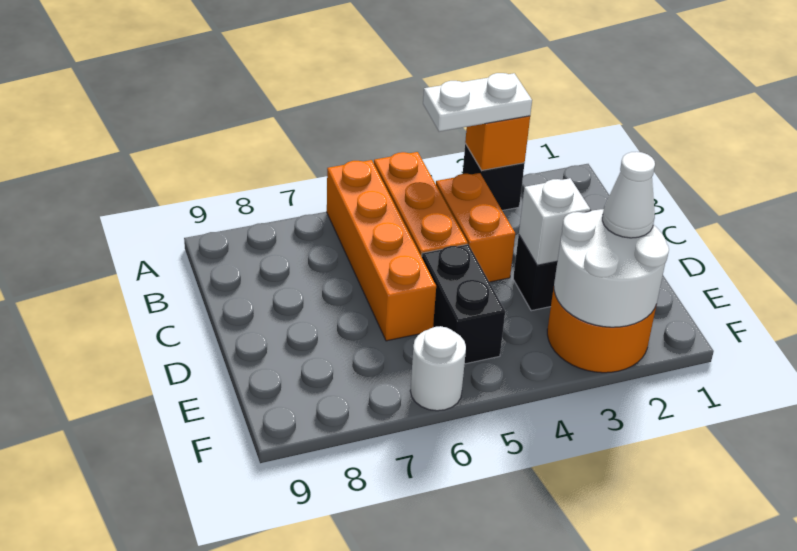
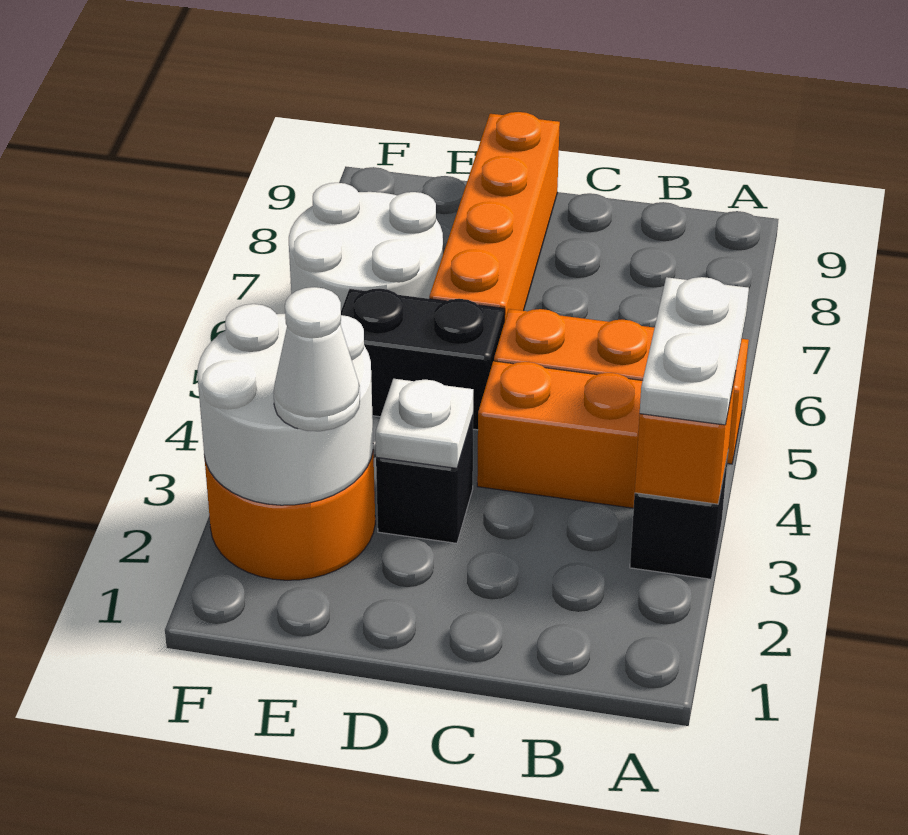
orange brick A6:D6 level 1 -> orange brick D6:D9 level 1
white brick D3 level 2 -> white plate D3 level 2
white round brick F6 level 1 -> white round brick E6:F7 level 1

